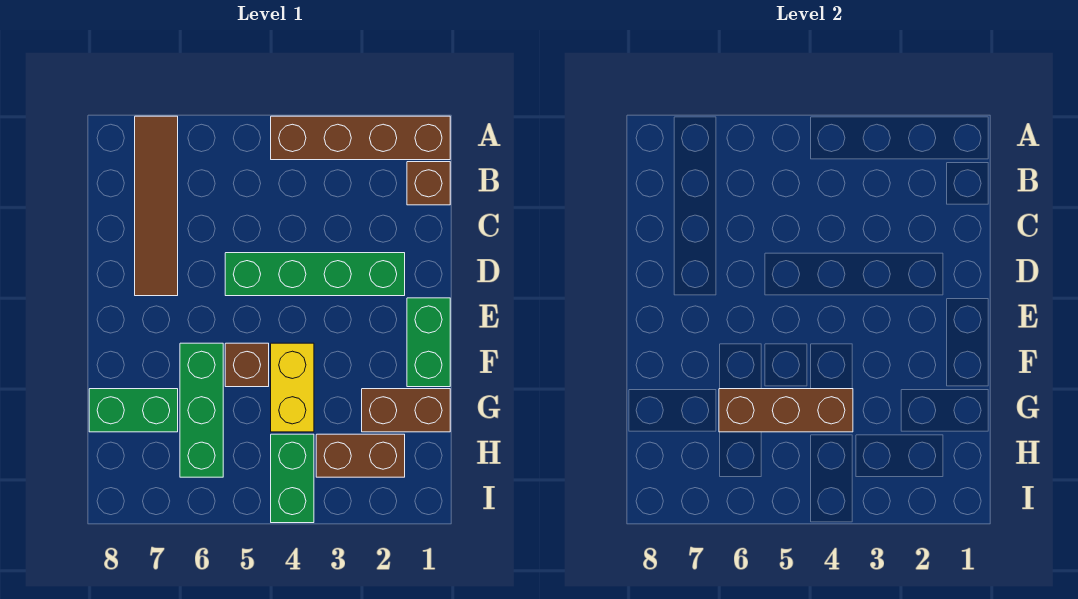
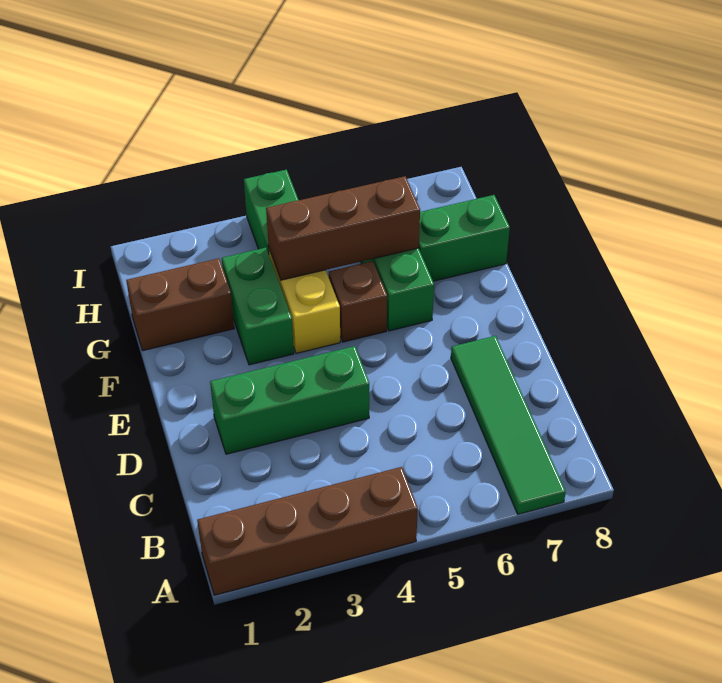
brown tile A7:D7 level 1 -> green tile A7:D7 level 1
brown brick B1 level 1 -> none
green brick D2:D5 level 1 -> green brick D2:D4 level 1
green brick E1:F1 level 1 -> green brick F3:G3 level 1
brown brick H2:H3 level 1 -> none

